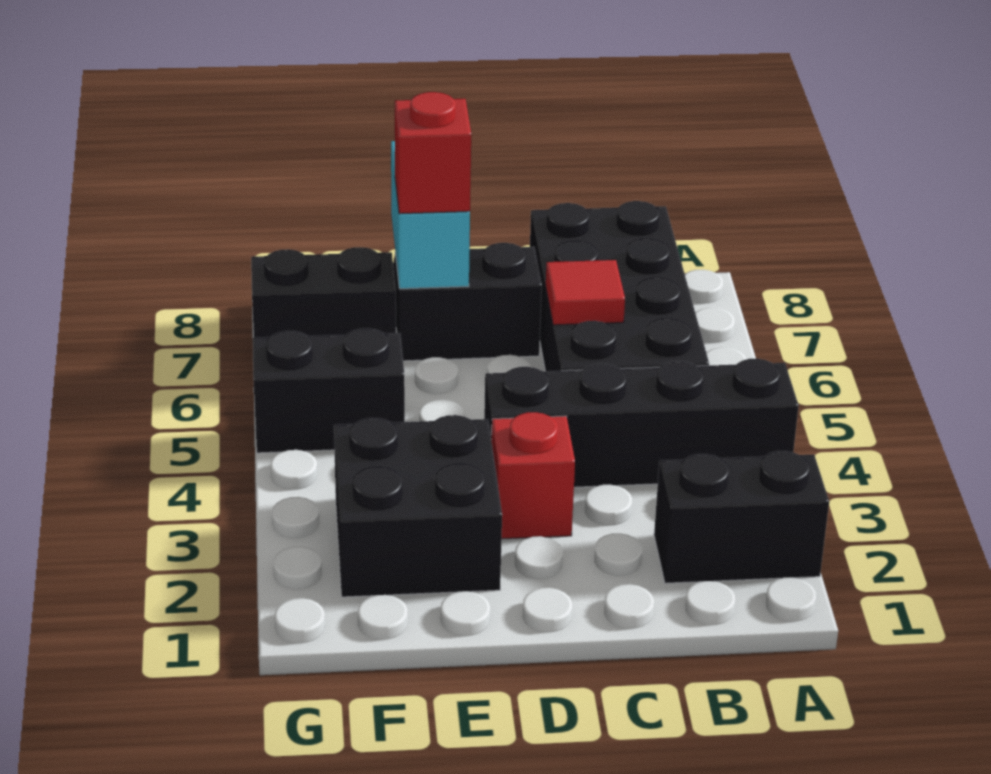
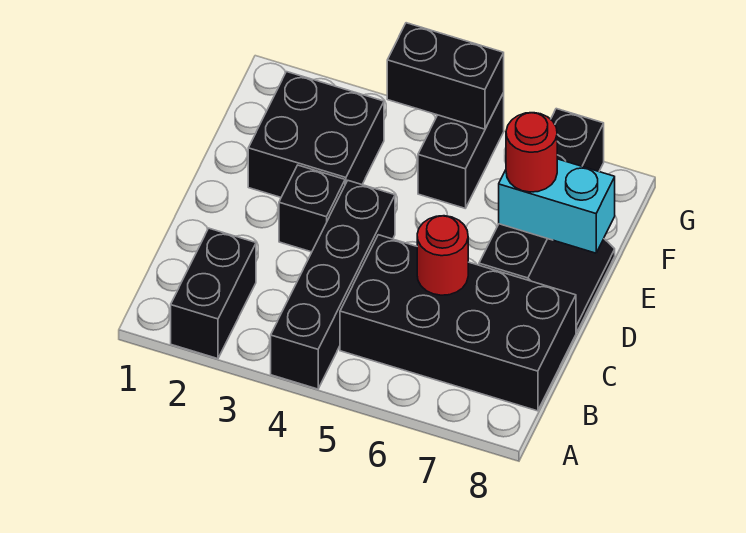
red tile C6 level 2 -> red round brick C6 level 2
red brick D3 level 1 -> black brick D3 level 1
red brick E7 level 3 -> red round brick E7 level 3
none -> black brick G4:G5 level 2

